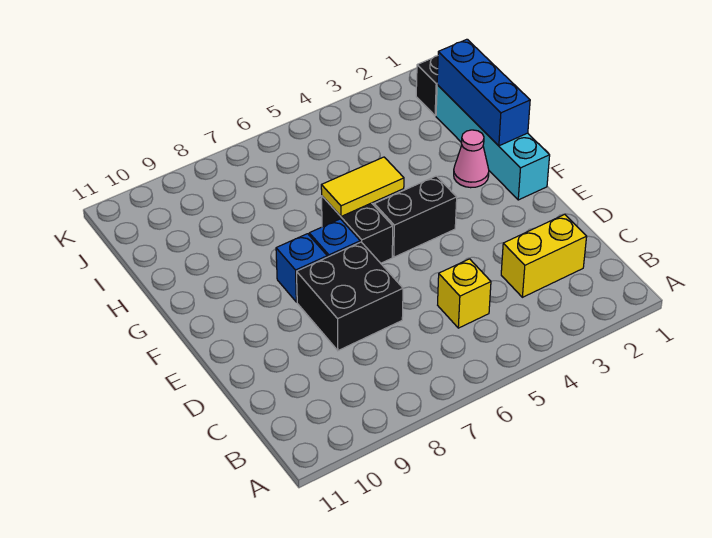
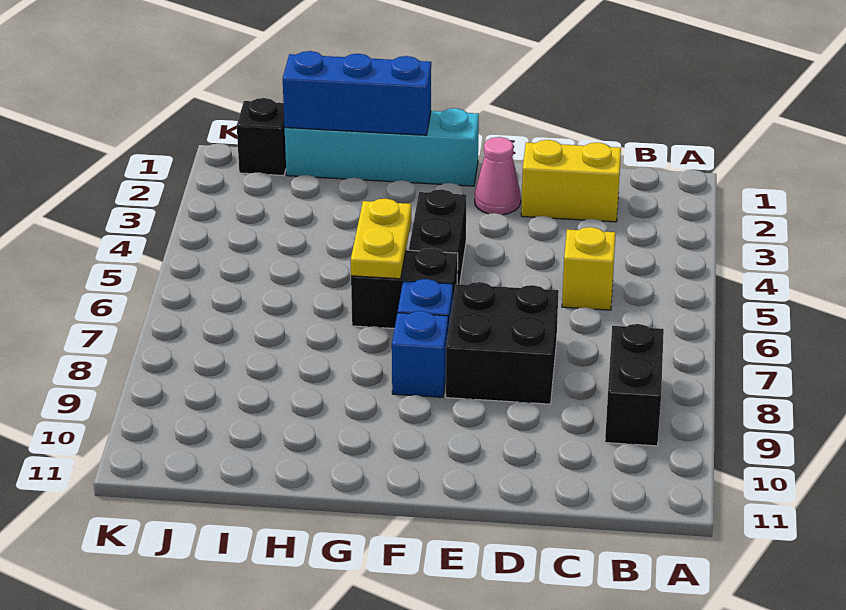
none -> black brick B8:B9 level 1
yellow brick C2:C3 level 1 -> yellow brick C2:D2 level 1
pink cone G2 level 1 -> pink cone E2 level 1
yellow tile G5:G6 level 2 -> yellow plate G5:G6 level 2

